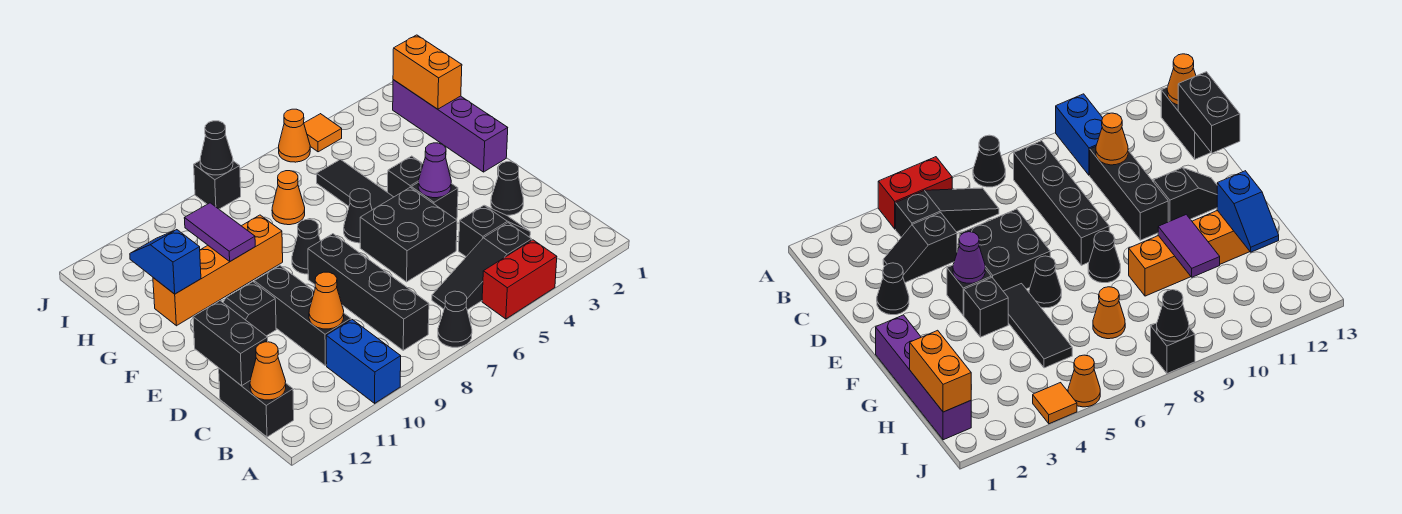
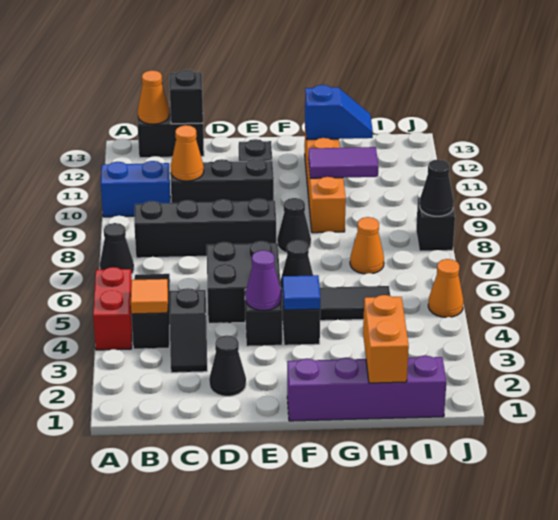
black brick C13:D13 level 2 -> black brick C13 level 2
none -> blue tile F4 level 2
orange brick H1:I1 level 2 -> orange brick H1:H2 level 2
orange tile J4 level 1 -> orange tile B4 level 2

